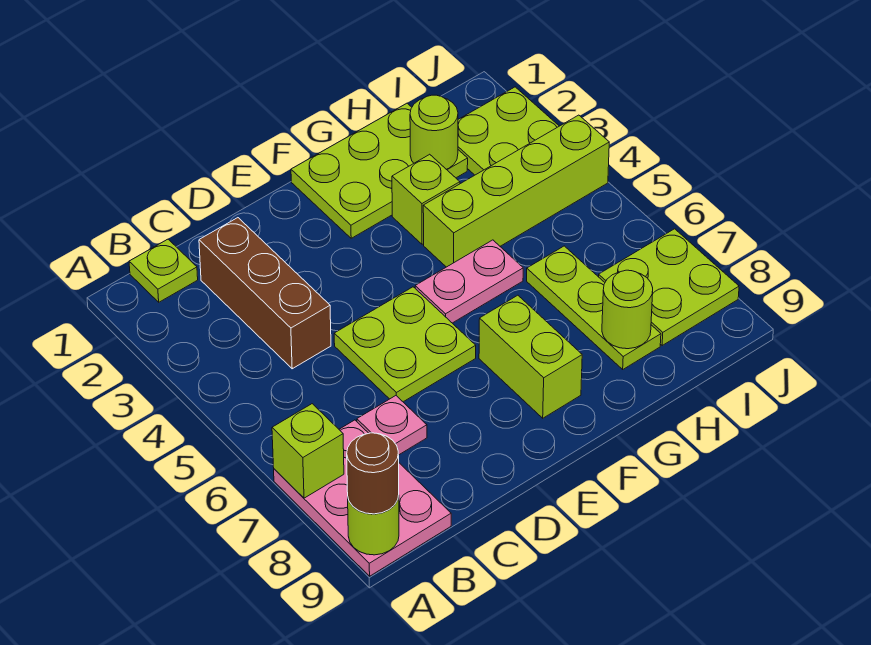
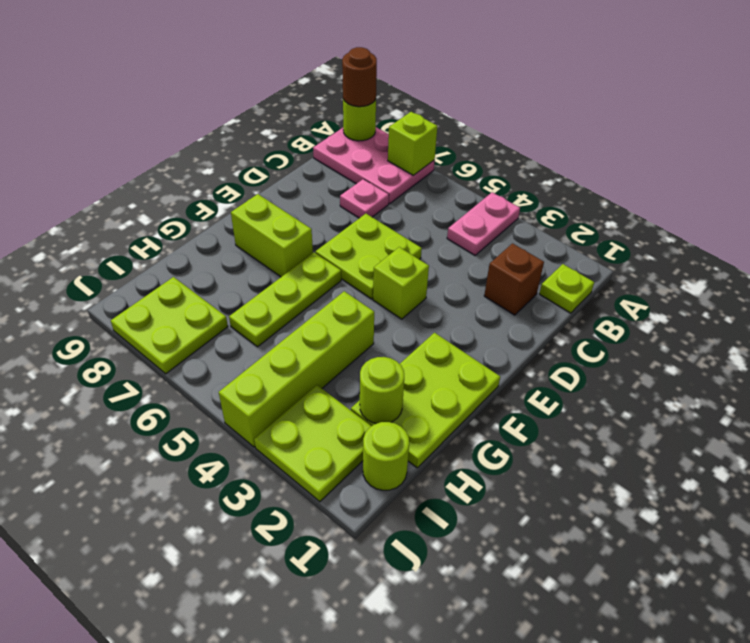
brown brick C2:C4 level 1 -> brown brick C2 level 1
pink plate F5:G5 level 1 -> pink plate A4:B4 level 1
lime brick G3 level 1 -> lime brick E4 level 1
lime plate H6:H8 level 1 -> lime plate F6:H6 level 1
lime round brick H8 level 2 -> lime round brick I1 level 1

